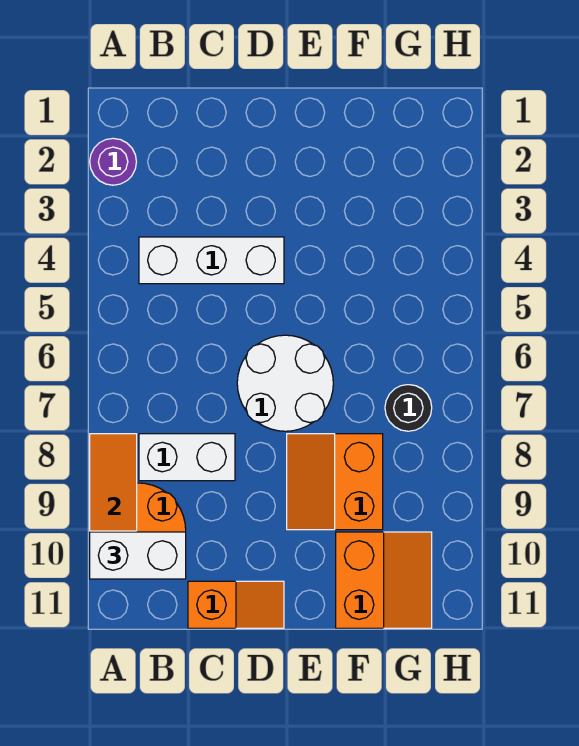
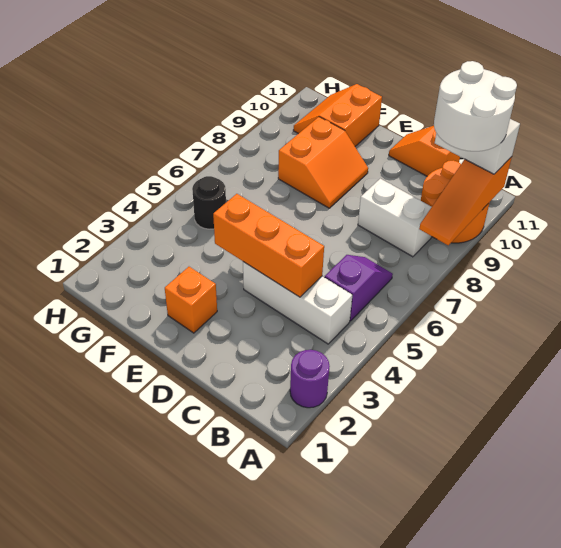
none -> purple slope B5:B6 level 1 top 5
none -> orange brick C4:E4 level 2
white round brick D6:E7 level 1 -> white round brick A9:B10 level 4
none -> orange brick E2 level 1
black round brick G7 level 1 -> black round brick G5 level 1

